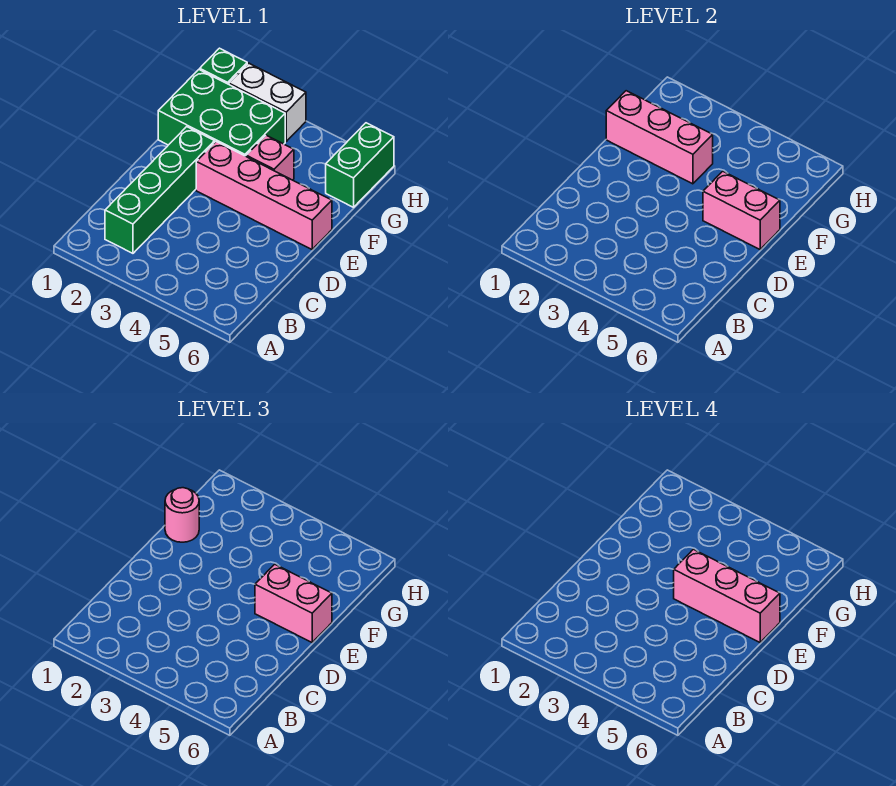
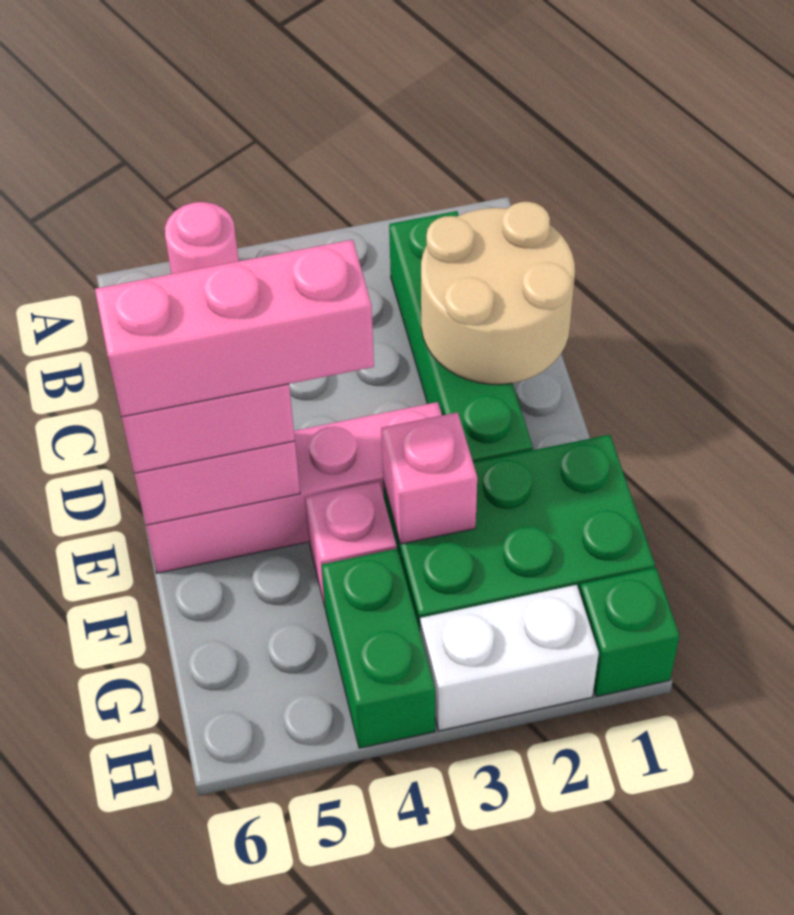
none -> tan round brick C1:D2 level 2
pink brick F1:F3 level 2 -> pink brick F3 level 2
pink round brick F1 level 3 -> pink round brick A5 level 1
green brick G6:H6 level 1 -> green brick G4:H4 level 1

